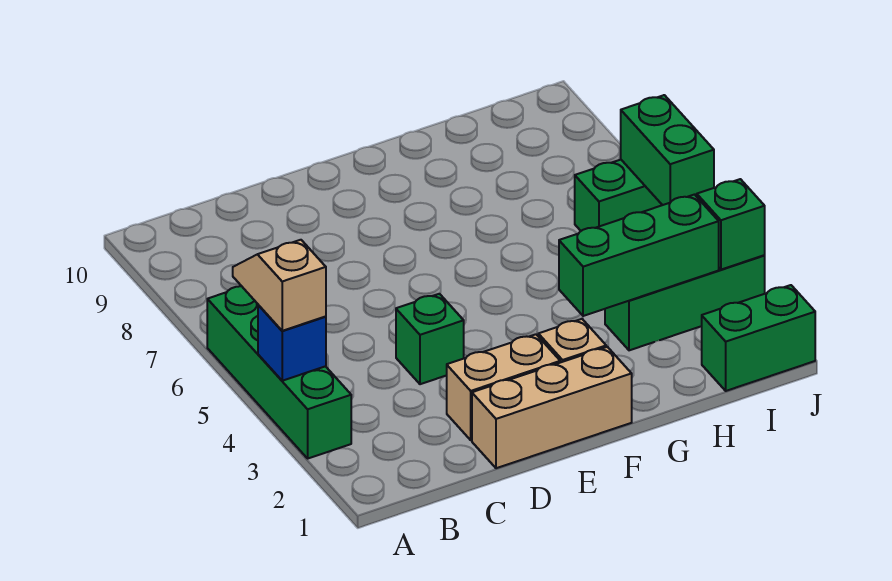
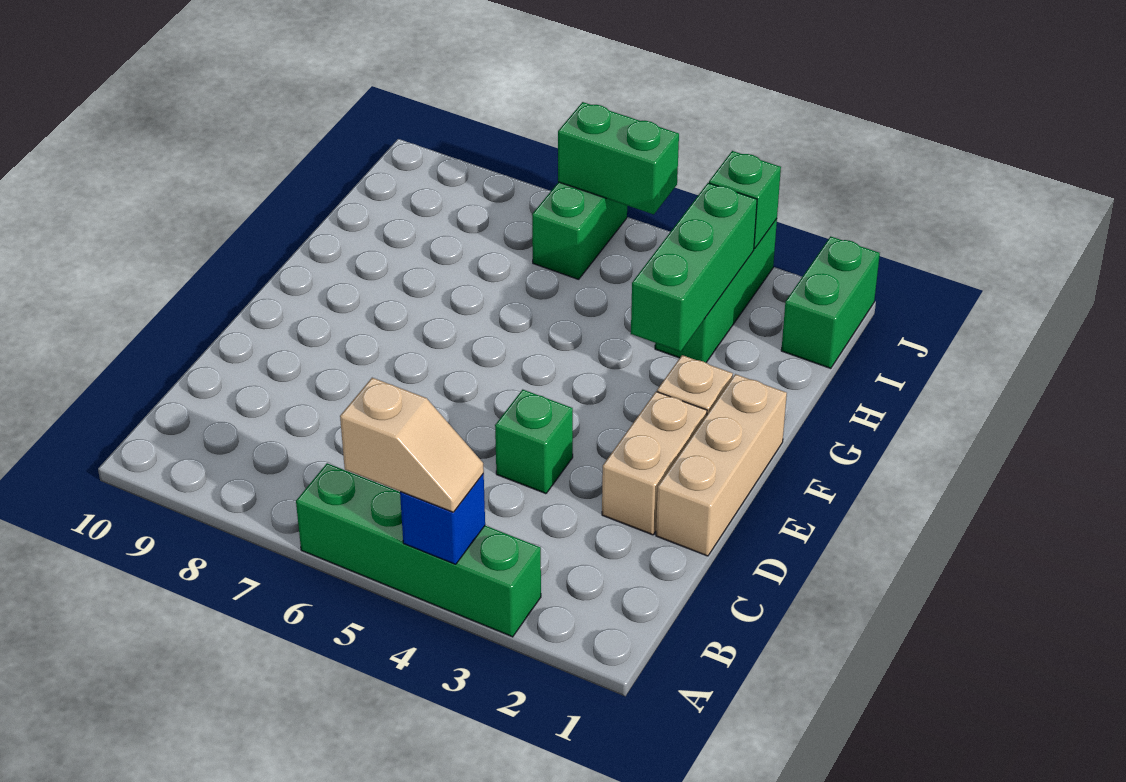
tan slope A4:A5 level 3 top 4 -> tan slope A4:A5 level 3 top 5

